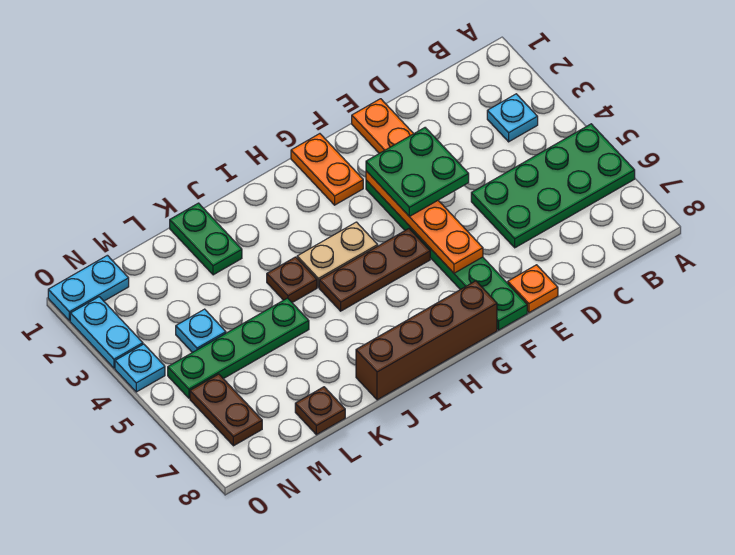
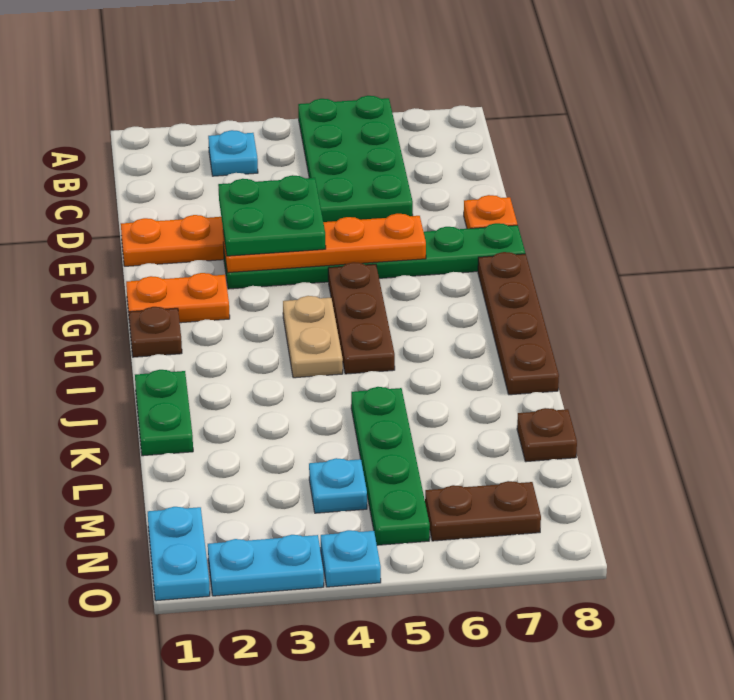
brown brick G8:J8 level 1 -> brown plate G8:J8 level 1
brown plate J4 level 1 -> brown plate H1 level 1
green plate K1:K2 level 1 -> green plate J1:K1 level 1

